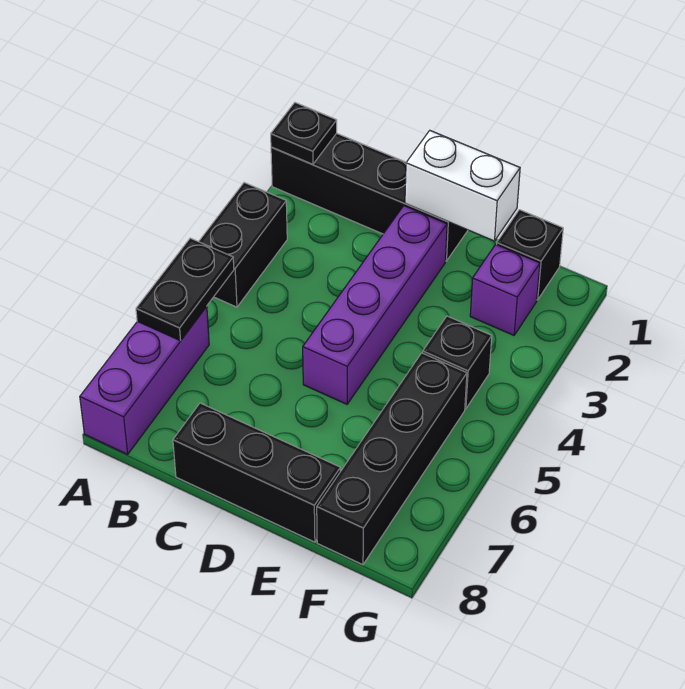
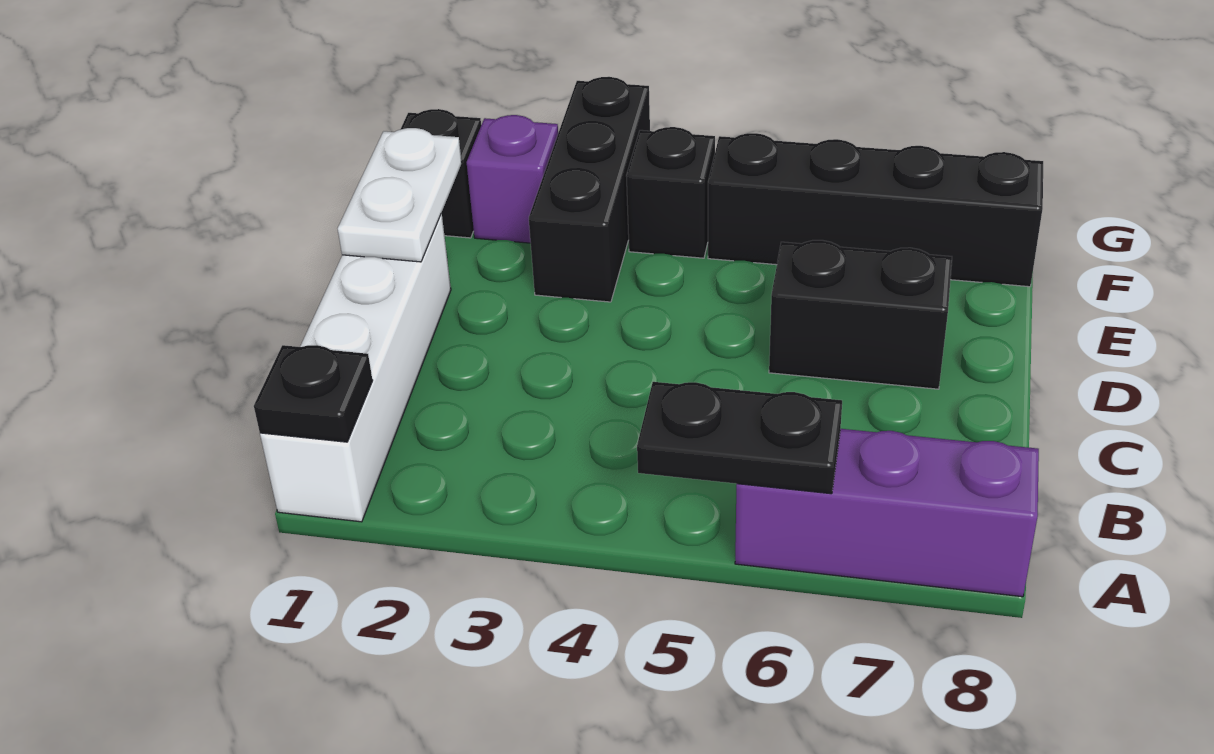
black brick A1:D1 level 1 -> white brick A1:D1 level 1
black brick A3:A4 level 1 -> black brick D6:D7 level 1
black brick C8:E8 level 1 -> black brick E3:G3 level 1
white brick D1:E1 level 2 -> white plate D1:E1 level 2
purple brick D2:D5 level 1 -> none

